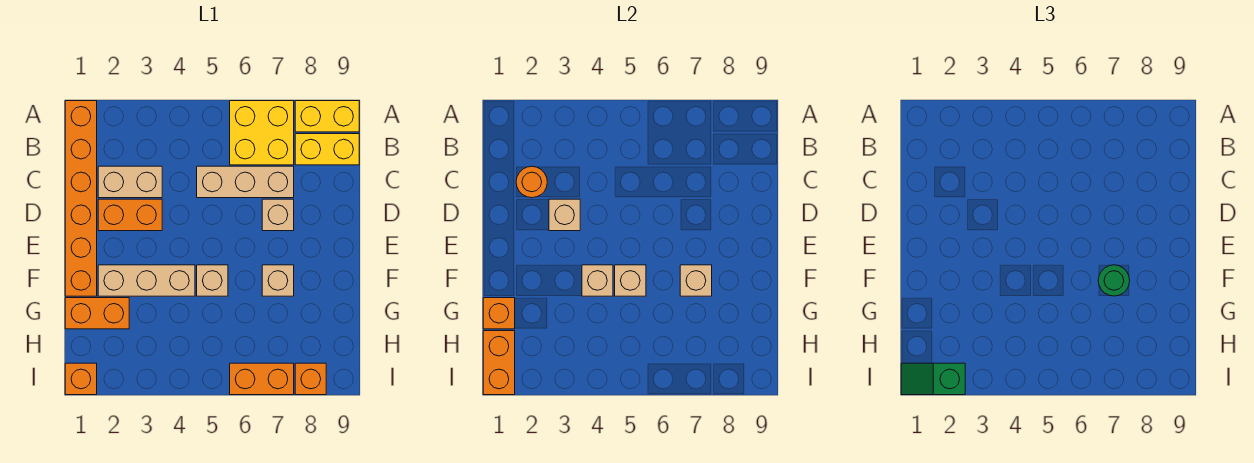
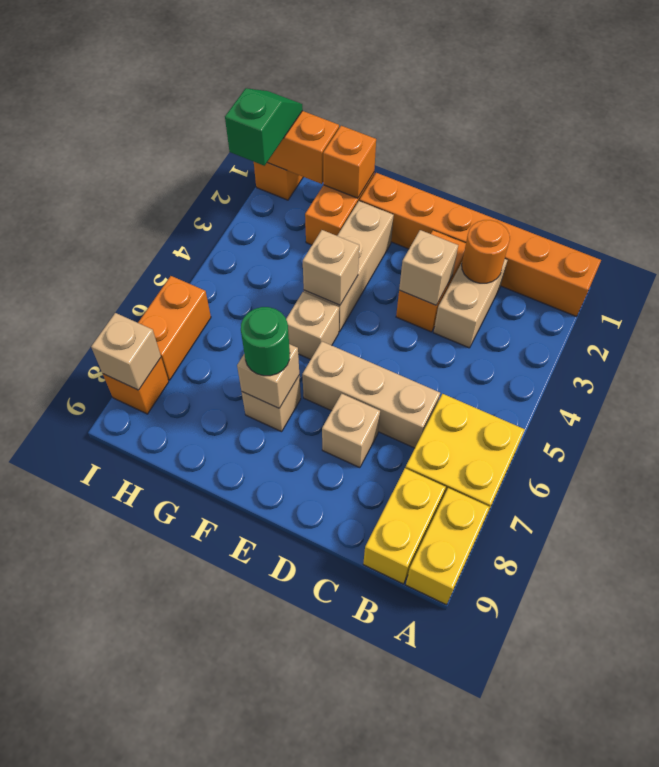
tan brick C5:C7 level 1 -> tan brick C6:E6 level 1
tan brick F5 level 2 -> tan brick I8 level 2

